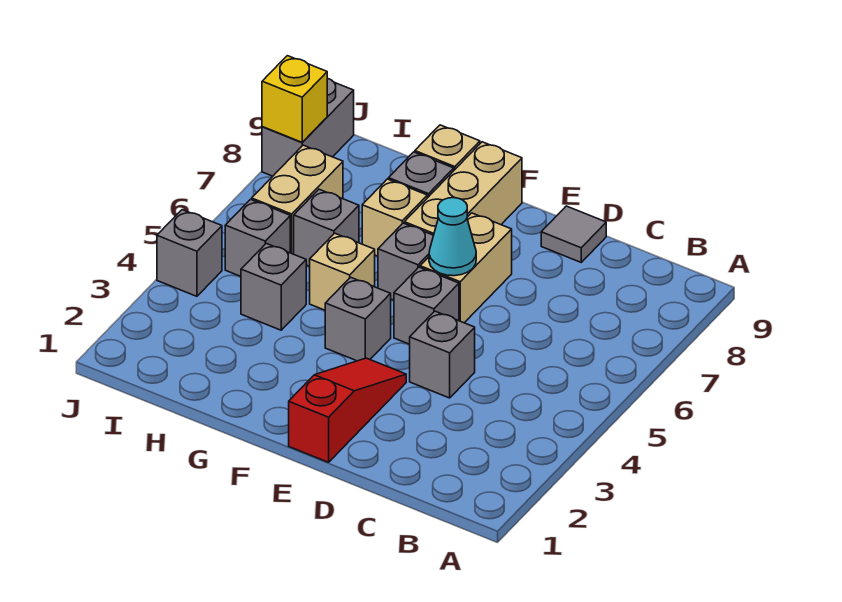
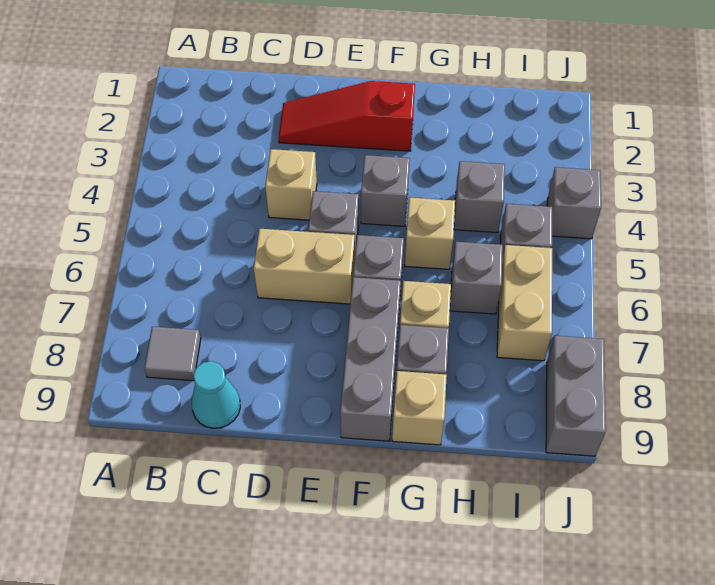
grey brick D4 level 1 -> tan brick D4 level 1
grey tile D9 level 1 -> grey tile B8 level 1
red slope E1:E3 level 1 top 1 -> red slope D2:F2 level 1 top F
tan brick E6:E7 level 1 -> tan brick D6:E6 level 1
cyan cone E6 level 2 -> cyan cone C9 level 1
tan brick F7:F9 level 1 -> grey brick F7:F9 level 1
yellow brick J8 level 2 -> none

